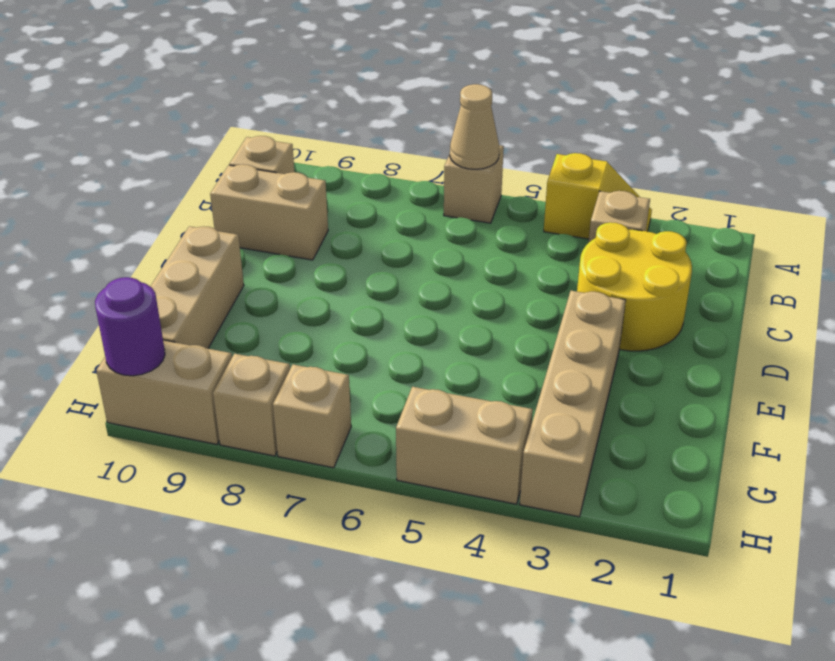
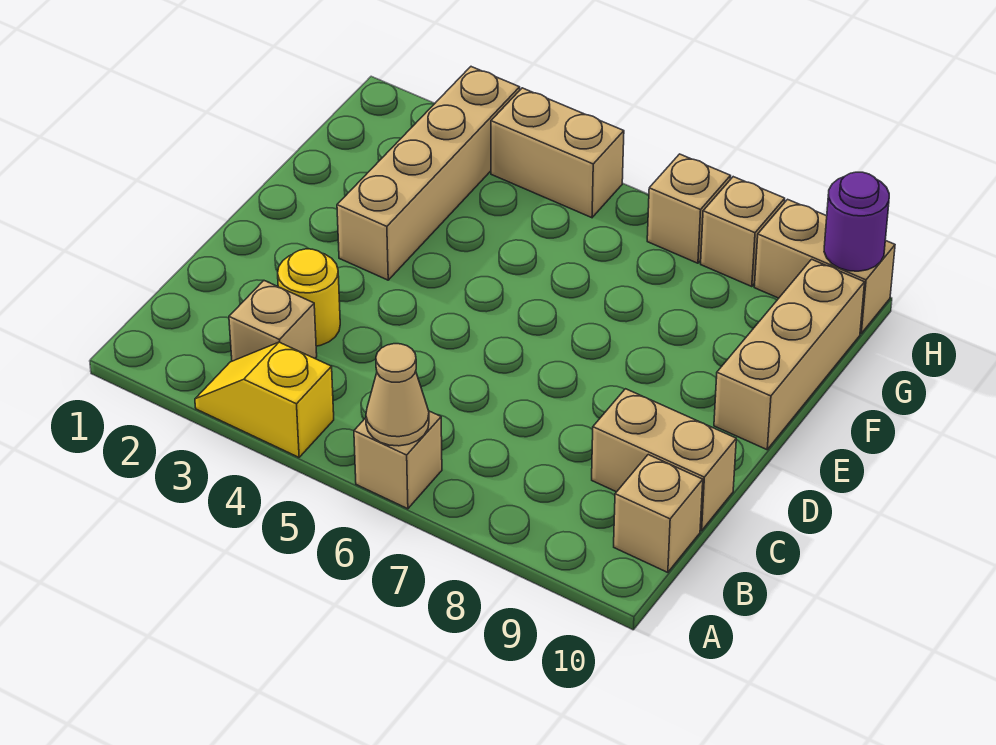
yellow round brick C2:D3 level 1 -> yellow round brick C3 level 1

